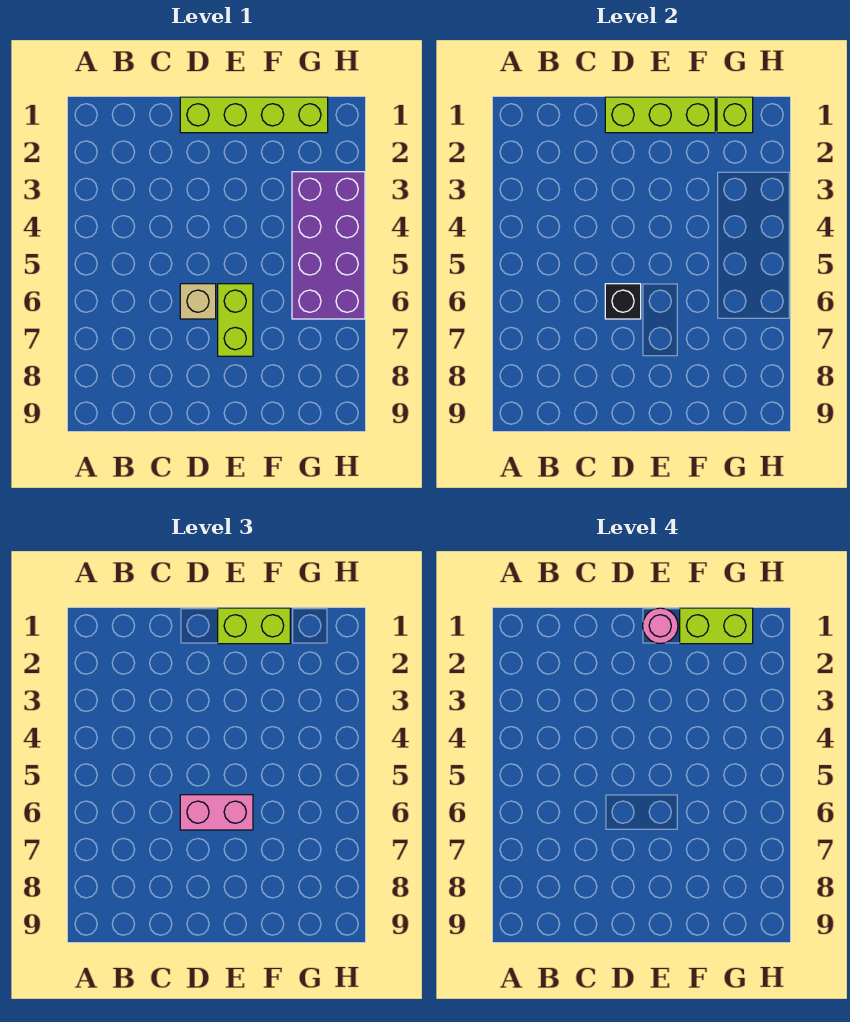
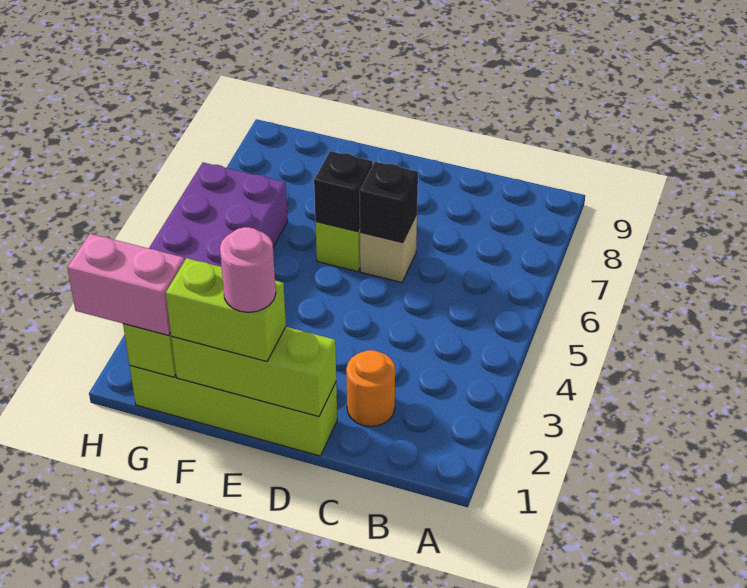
none -> orange round brick C2 level 1
pink brick D6:E6 level 3 -> pink brick G1:H1 level 3
none -> black brick E6 level 2
lime brick F1:G1 level 4 -> none

